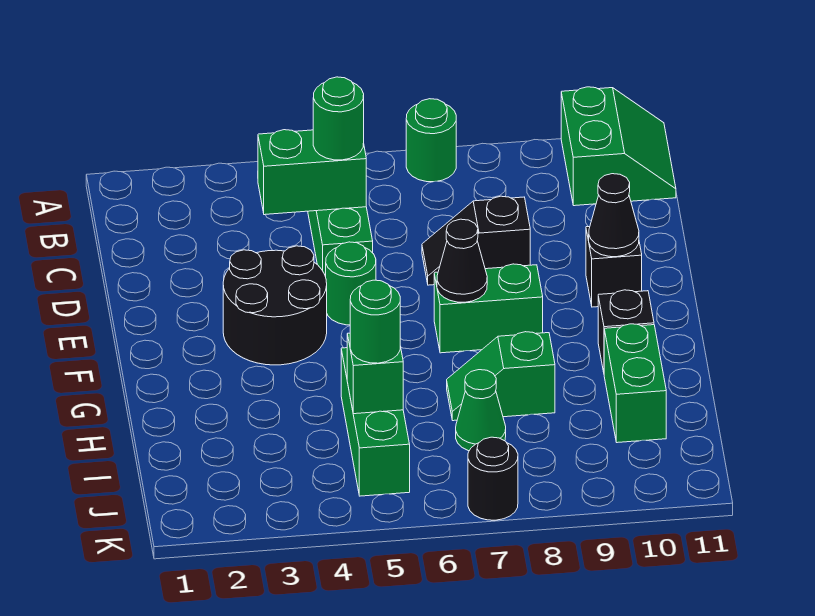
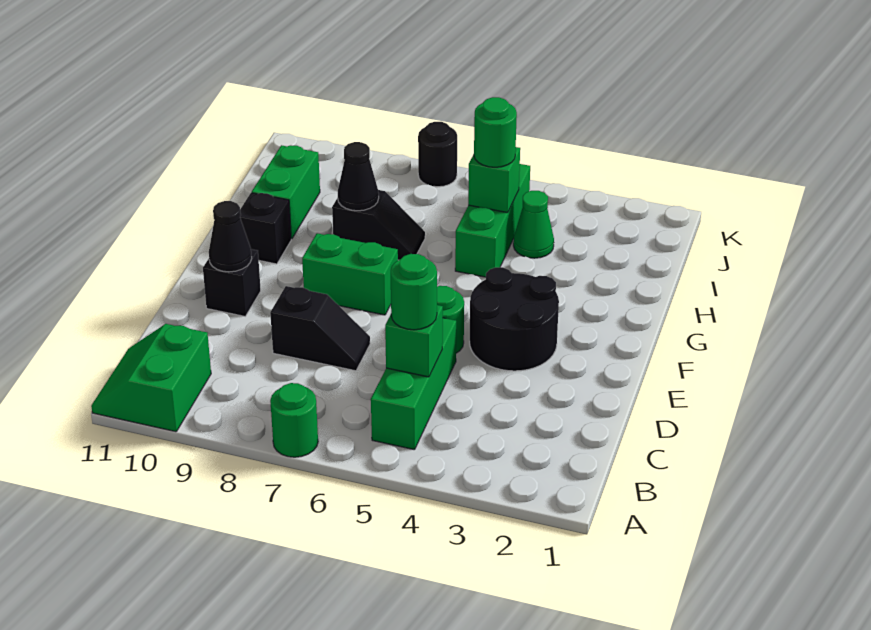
green brick C4:C5 level 2 -> green brick C5 level 2
black cone F7 level 2 -> black cone H8 level 2
green slope H7:H8 level 1 top 8 -> black slope H7:H8 level 1 top 8
green cone I7 level 1 -> green cone I4 level 1

